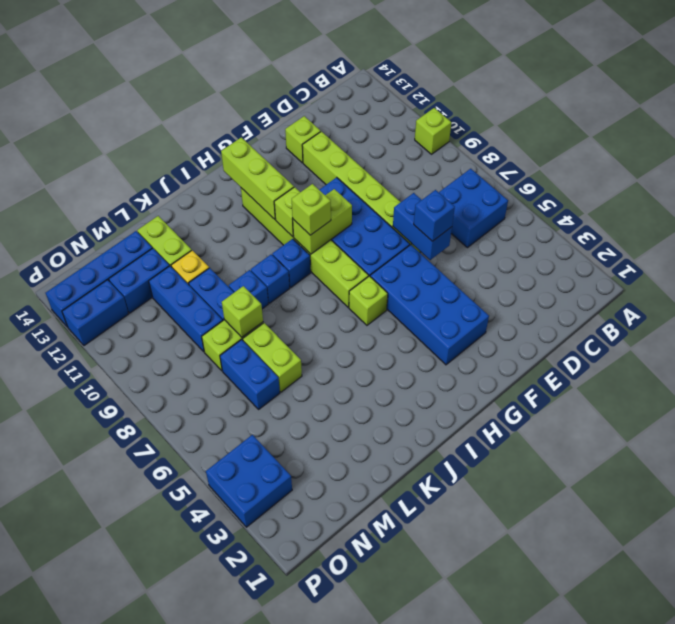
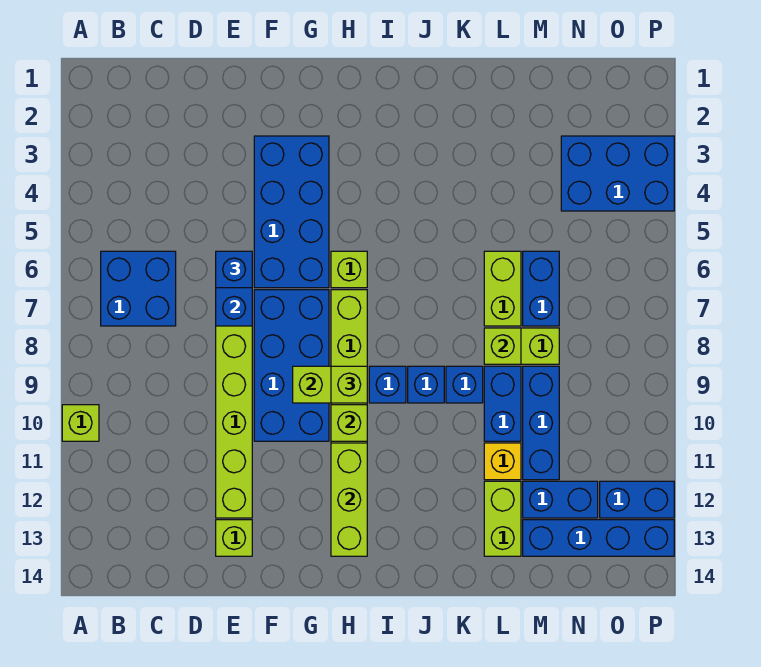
blue brick O3:P4 level 1 -> blue brick N3:P4 level 1

